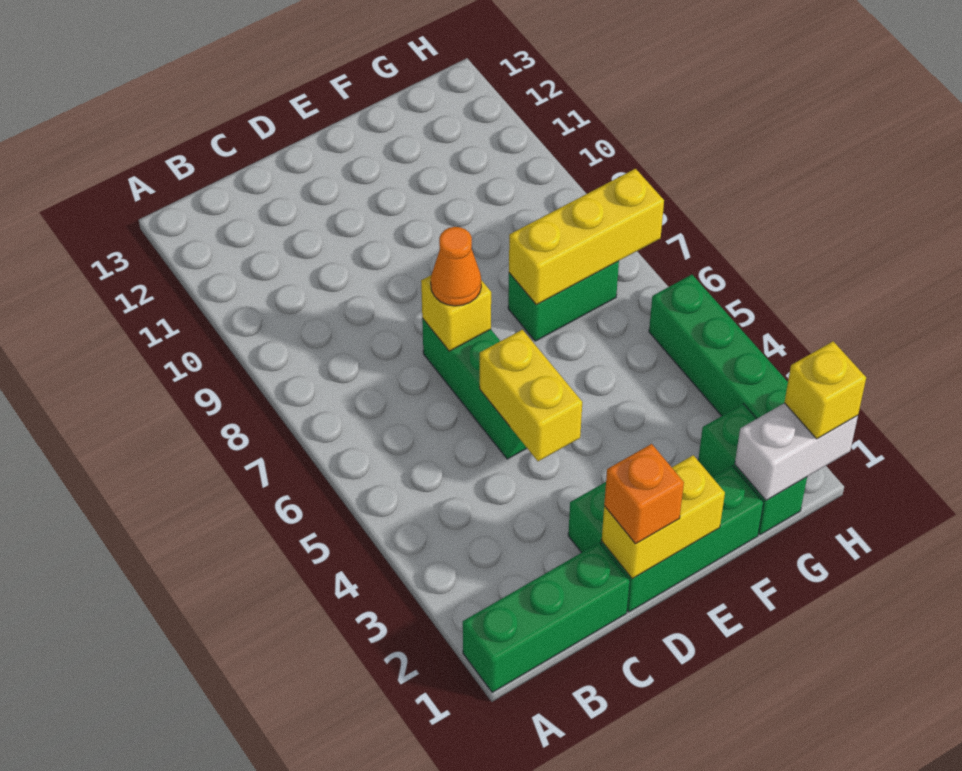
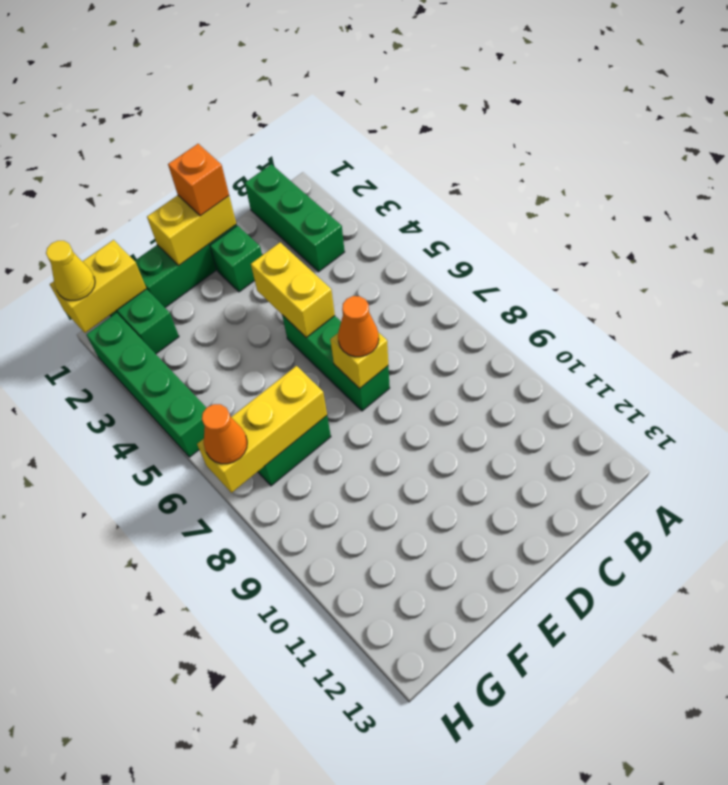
green brick A1:C1 level 1 -> green brick B1:B3 level 1
white brick G1:H1 level 2 -> yellow brick G1:H1 level 2
yellow brick H1 level 3 -> yellow cone H1 level 3
none -> orange cone H7 level 3

